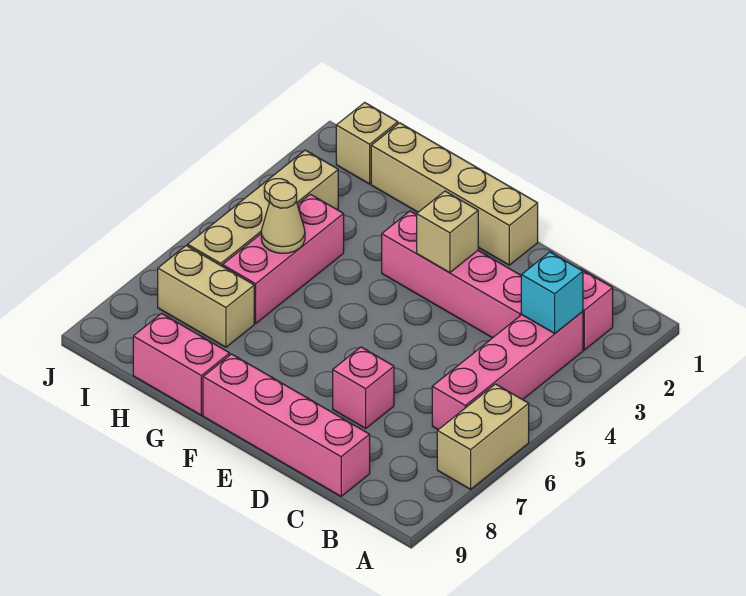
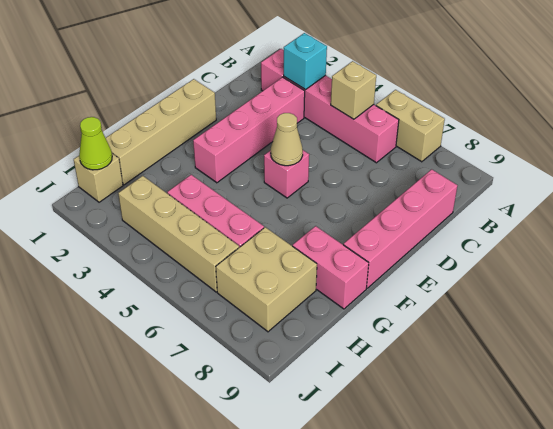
pink brick D7 level 1 -> pink brick E5 level 1
tan brick E3 level 2 -> tan brick B5 level 2
pink brick G9:H9 level 1 -> pink brick G8:G9 level 1
tan cone H5 level 2 -> tan cone E5 level 2
tan brick H7:I7 level 1 -> tan brick H7:I8 level 1
none -> lime cone I1 level 2

